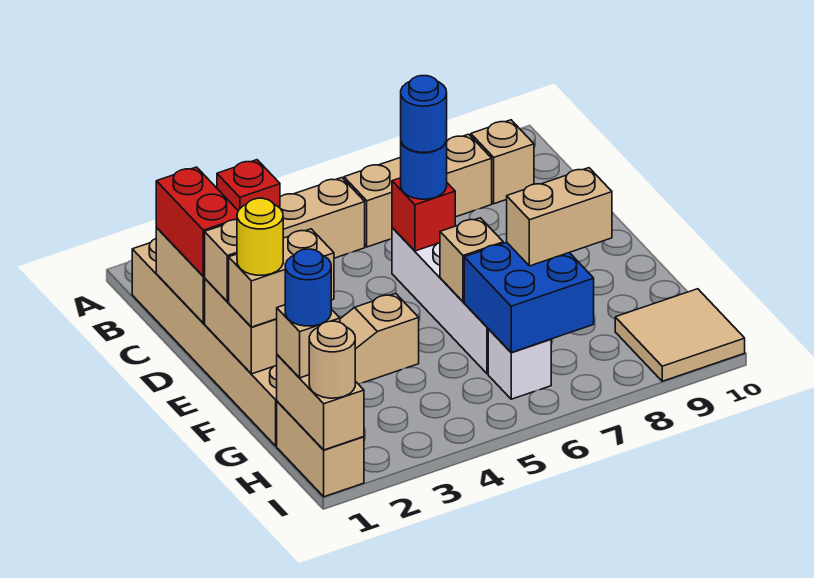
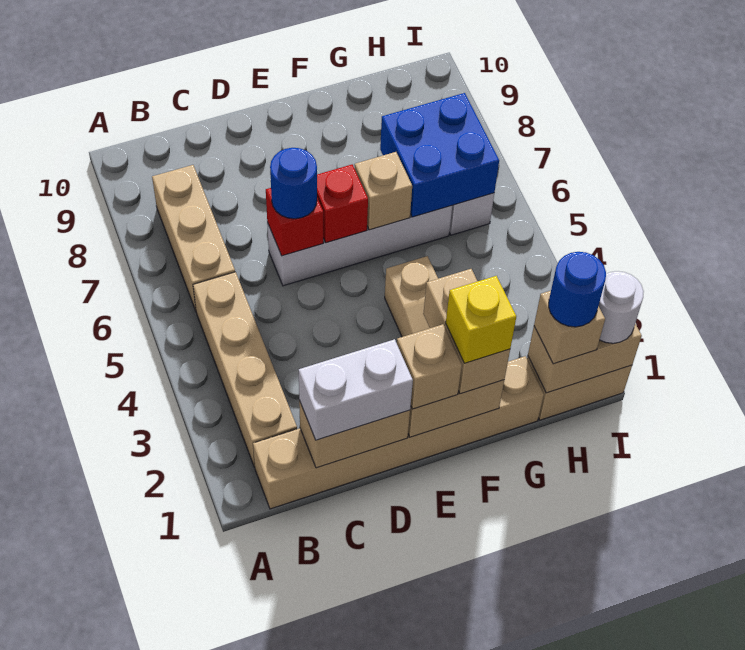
red brick B3 level 2 -> red brick E6 level 2
tan brick B9 level 1 -> none
red brick C1:D1 level 3 -> white brick C1:D1 level 3
blue round brick D6 level 4 -> none
yellow round brick F1 level 4 -> yellow brick F1 level 4
tan brick G7:G8 level 3 -> none
tan tile H9:I10 level 1 -> none
tan round brick I1 level 3 -> white round brick I1 level 3

